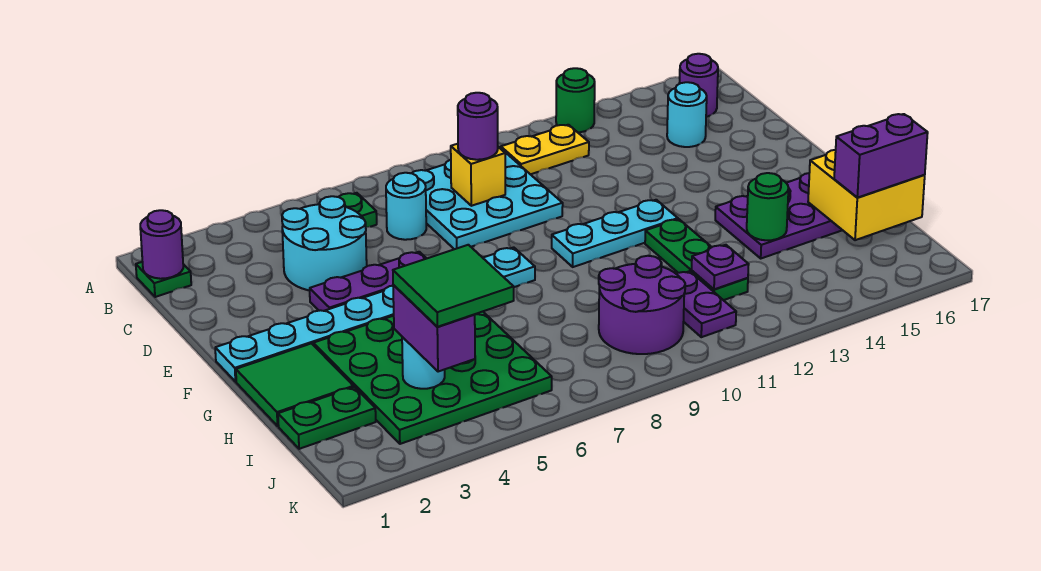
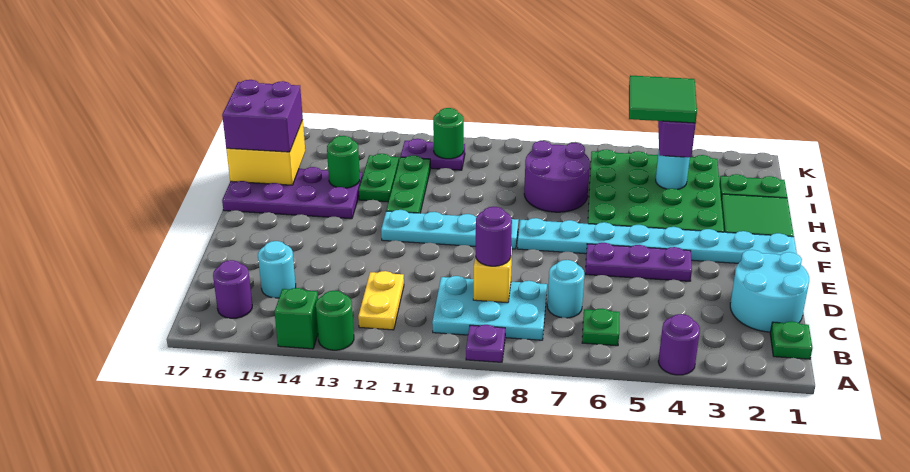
none -> green brick A14 level 1
purple round brick B1 level 2 -> purple round brick A4 level 1
cyan plate B8:D10 level 1 -> cyan plate B8:C10 level 1
yellow plate B11:B12 level 1 -> yellow plate B12:C12 level 1
cyan round brick C4:D5 level 1 -> cyan round brick C1:D2 level 1
cyan plate F10:F12 level 1 -> cyan plate F9:F12 level 1
none -> green plate H13:I13 level 1
purple round brick I9:J10 level 1 -> purple round brick H7:I8 level 1
purple plate I11:J11 level 1 -> purple plate J11:J12 level 1
purple plate I12 level 2 -> purple plate A9 level 1
purple brick I16:I17 level 3 -> purple brick H16:I17 level 3
none -> green round brick J11 level 2

